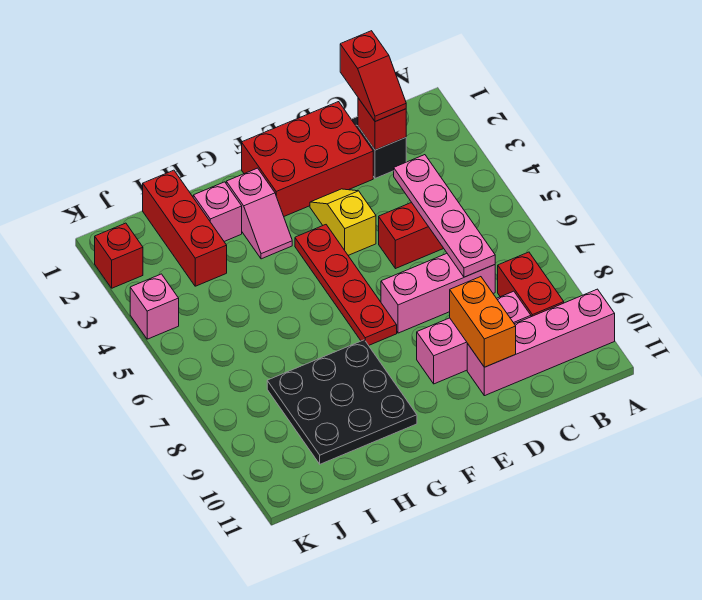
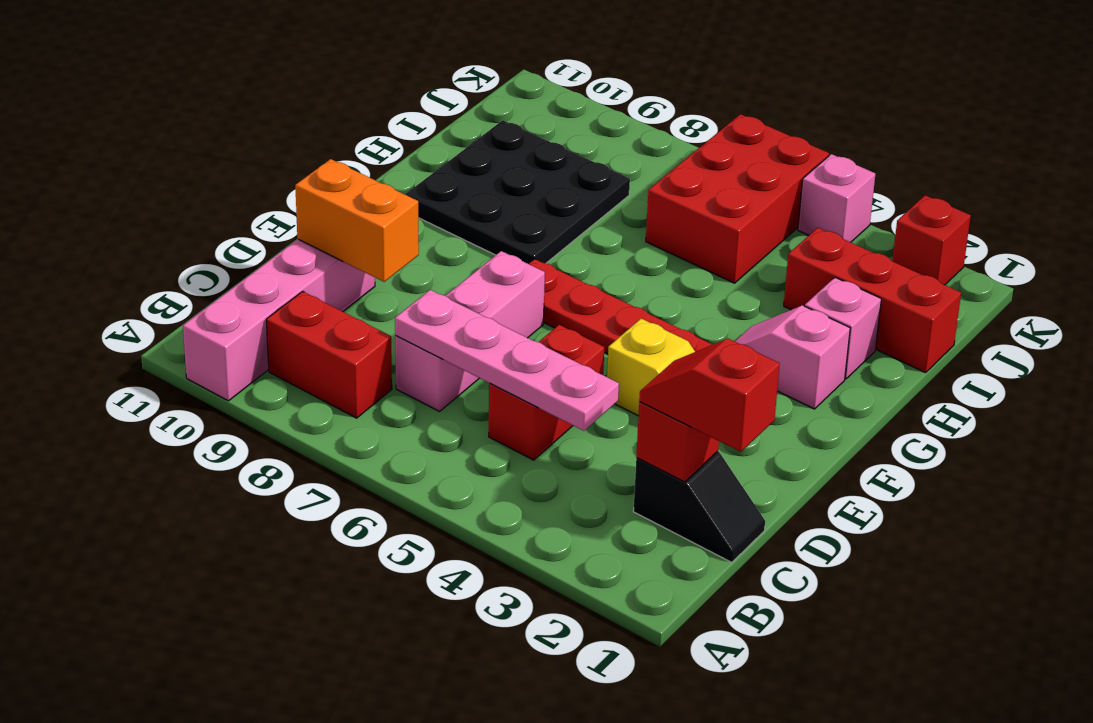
pink brick C9:E9 level 1 -> none
red brick D1:F2 level 1 -> red brick I5:K6 level 1

